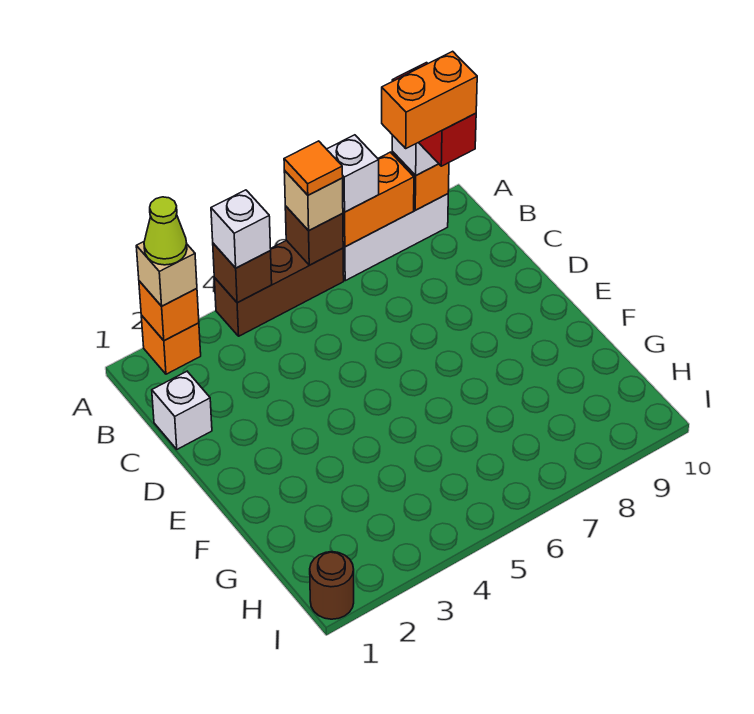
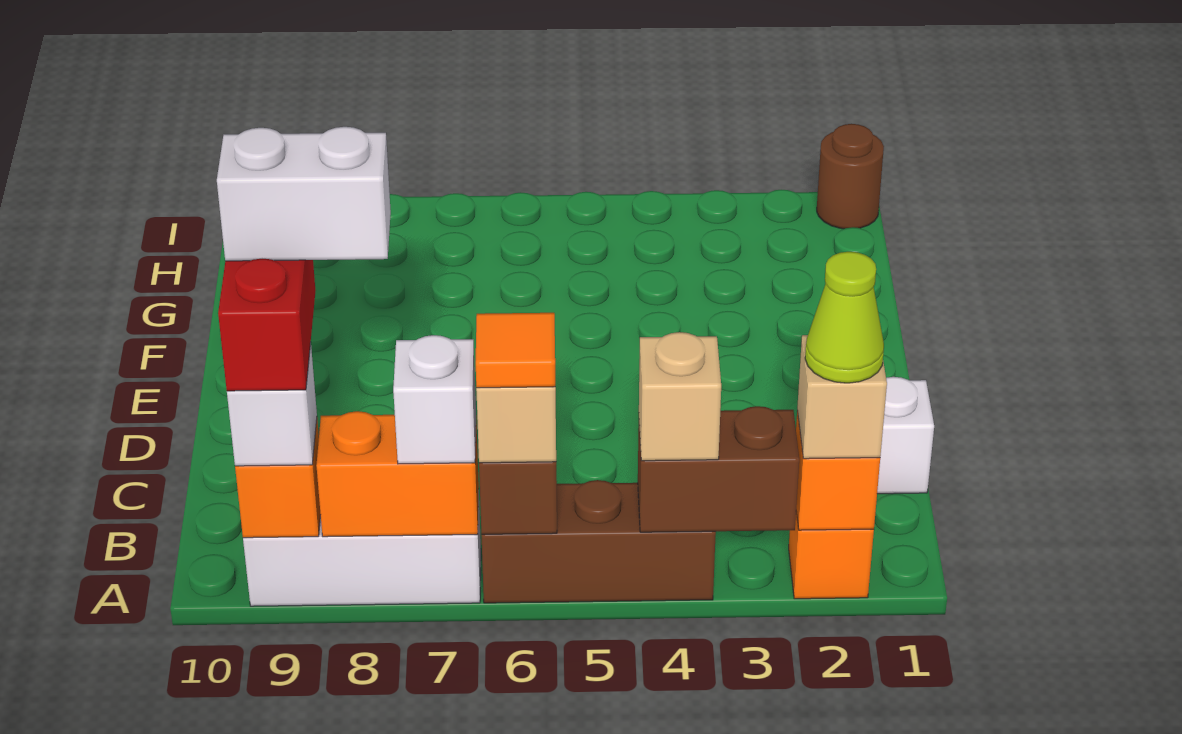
brown brick A4 level 2 -> brown brick A3:A4 level 2
white brick A4 level 3 -> tan brick A4 level 3
orange brick B8:B9 level 5 -> white brick B8:B9 level 5

